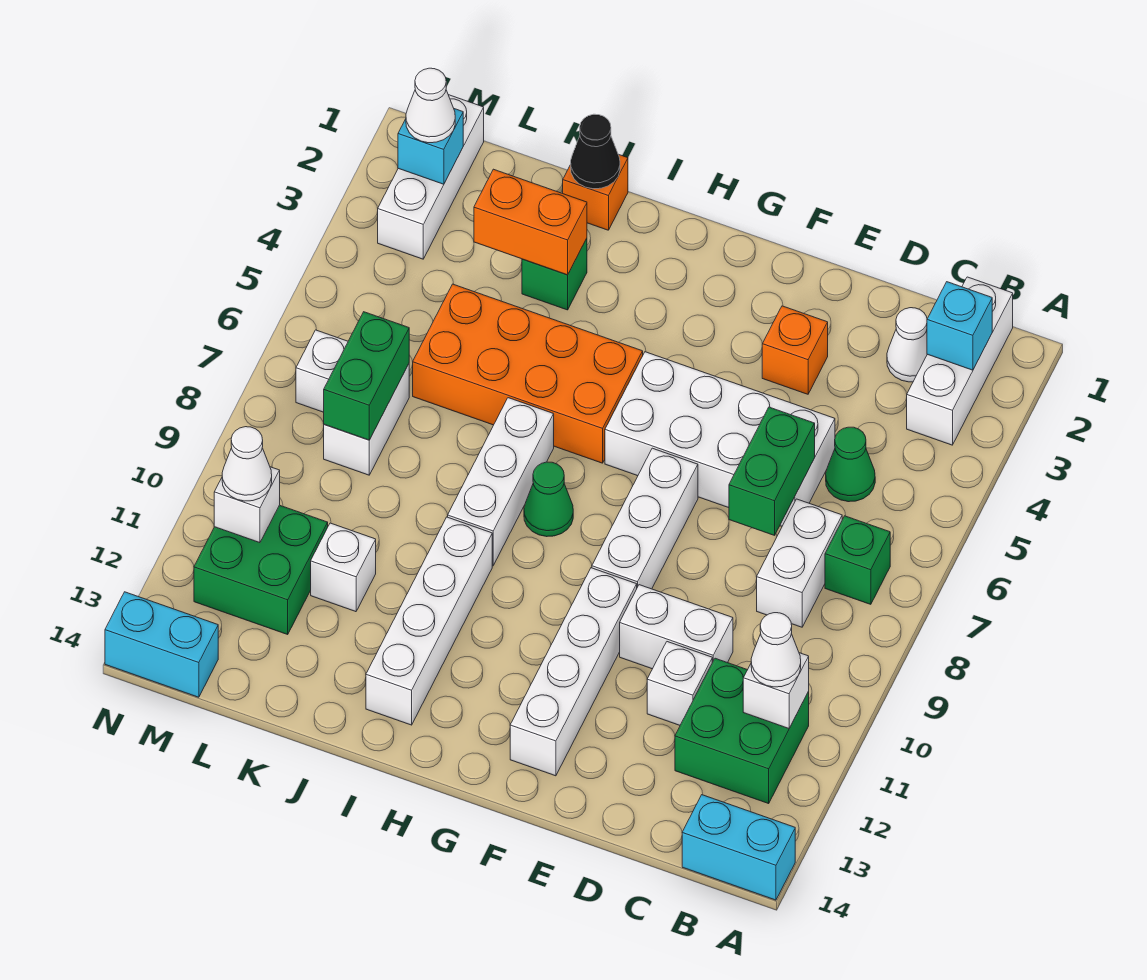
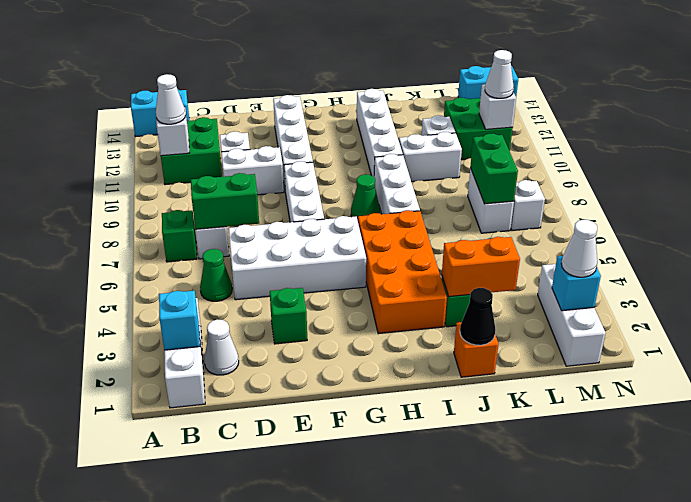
green brick D6:D7 level 2 -> green brick C7:D7 level 2
orange brick E3 level 1 -> green brick E3 level 1
orange brick H5:K6 level 1 -> orange brick H3:I6 level 1
none -> white brick J10:K10 level 1

